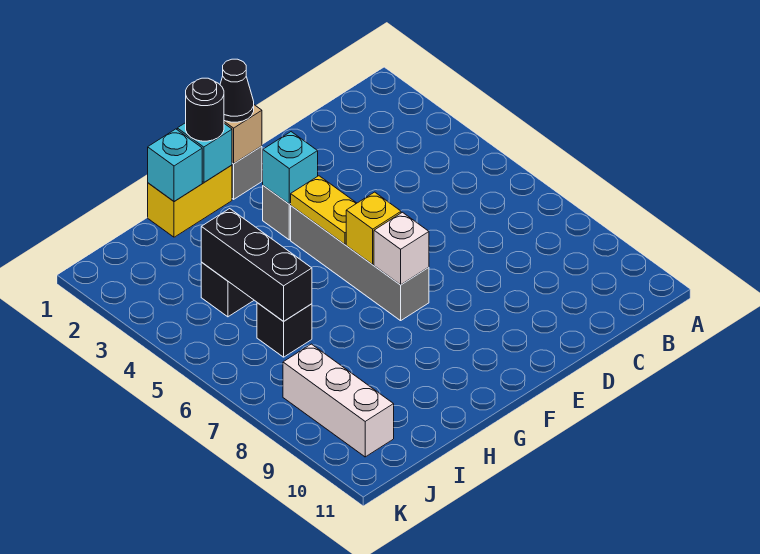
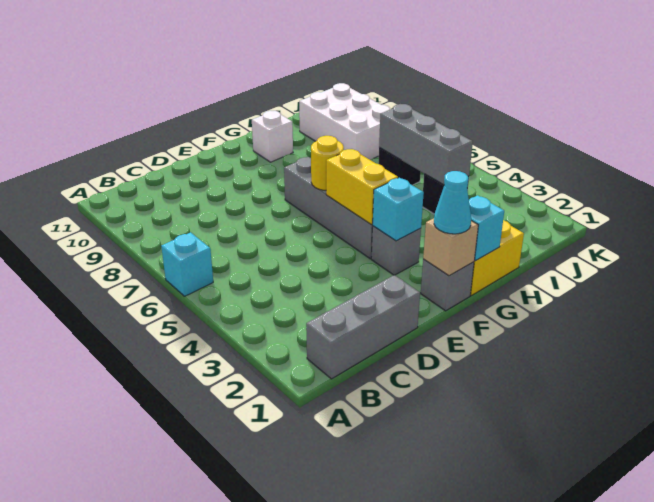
none -> grey brick B1:D1 level 1
black cone F1 level 3 -> cyan cone F1 level 3
yellow plate F4:F5 level 2 -> yellow brick F4:F5 level 2
yellow brick F6 level 2 -> yellow round brick F6 level 2
white brick F7 level 2 -> white brick G10 level 1
black round brick G1 level 3 -> none
cyan brick H1 level 2 -> cyan brick A6 level 1
black brick I4:I6 level 2 -> grey brick I4:I6 level 2
white brick J8:J10 level 1 -> white brick I8:J10 level 1

